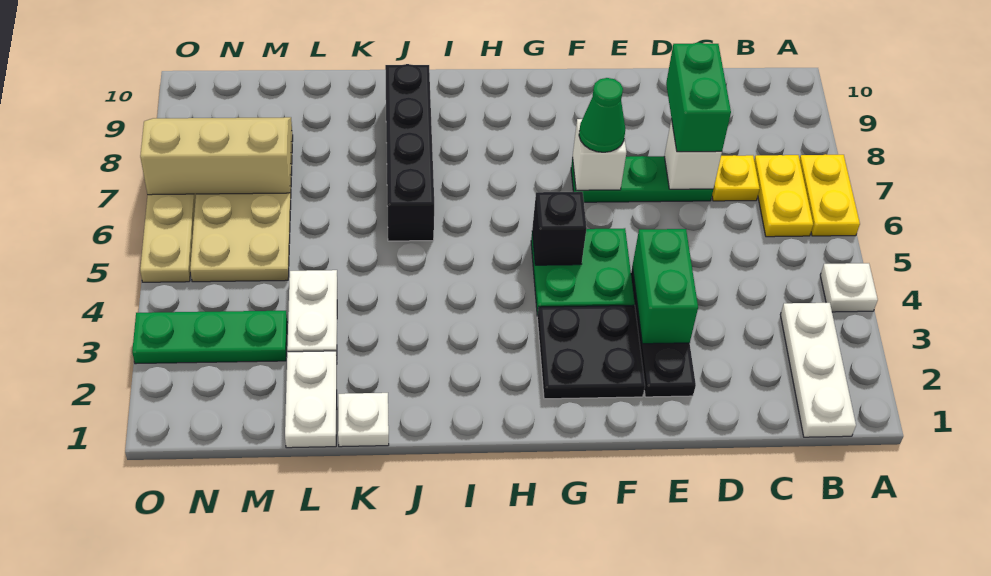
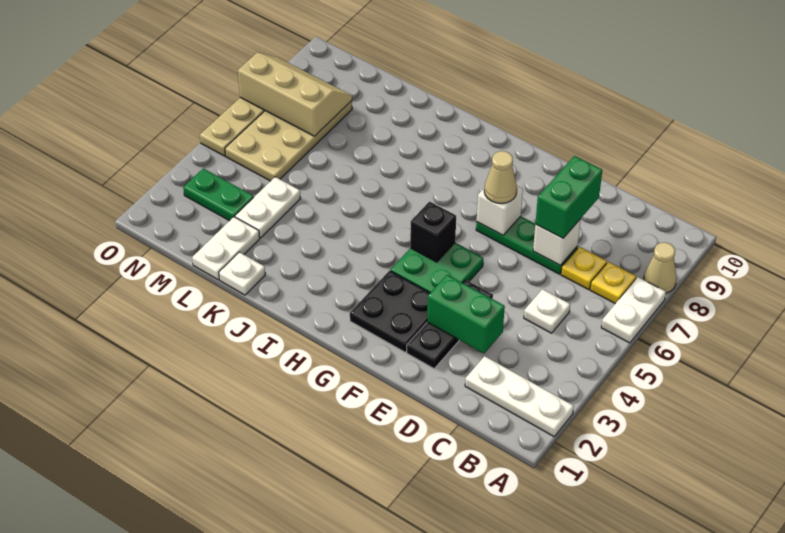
white plate A4 level 1 -> white plate C5 level 1
yellow plate A6:A7 level 1 -> white plate A6:A7 level 1
none -> tan cone A8 level 1
white plate B1:B3 level 1 -> white plate A2:C2 level 1
yellow plate B6:B7 level 1 -> yellow plate B7 level 1
green brick E3:E4 level 2 -> green brick D3:E3 level 2
green cone F7 level 3 -> tan cone F7 level 3
black brick J6:J9 level 1 -> none
green plate M3:O3 level 1 -> green plate M3:N3 level 1

